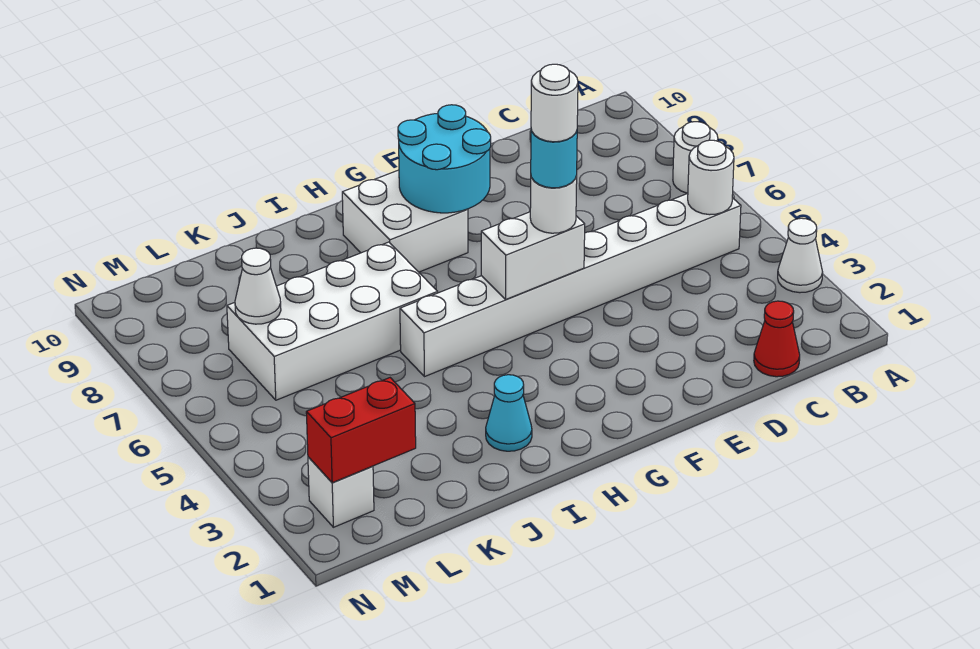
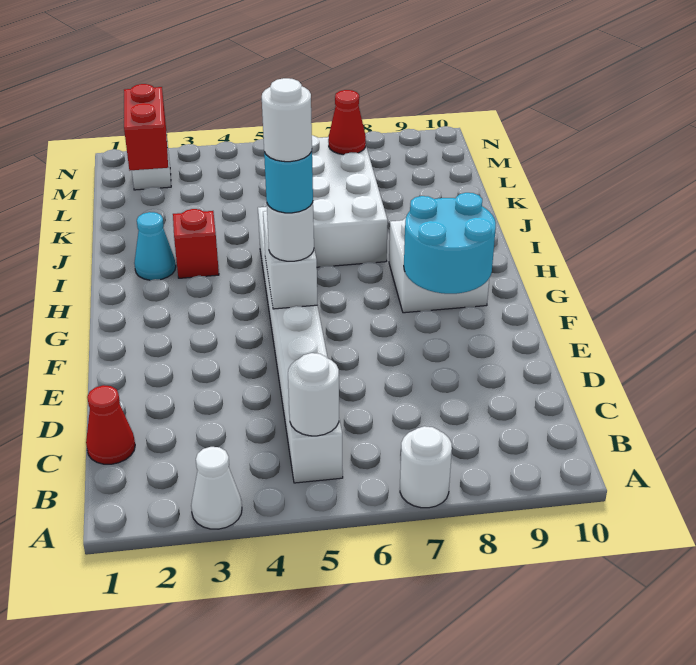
none -> red brick I3 level 1
white cone L7 level 2 -> red cone L7 level 2

